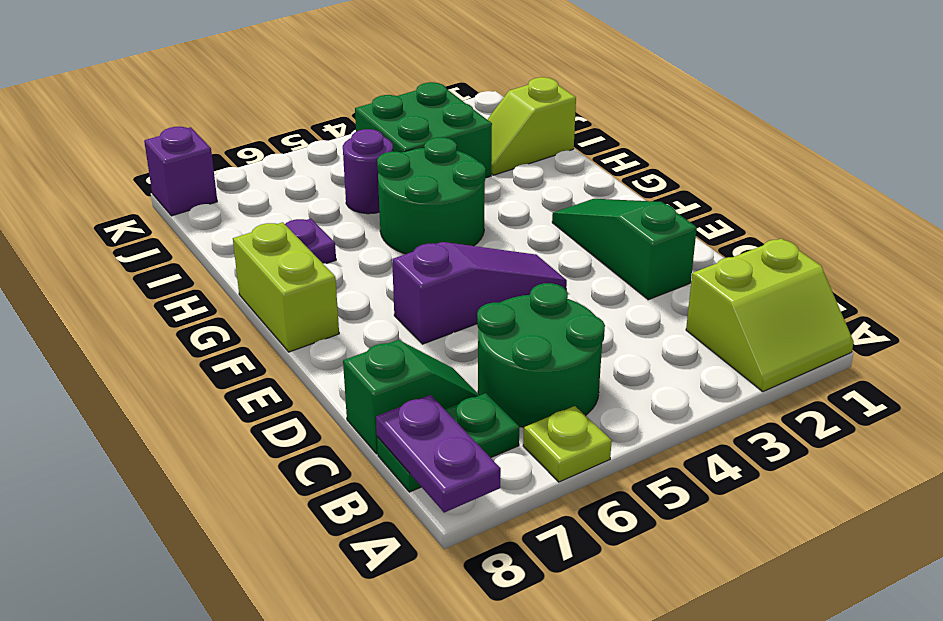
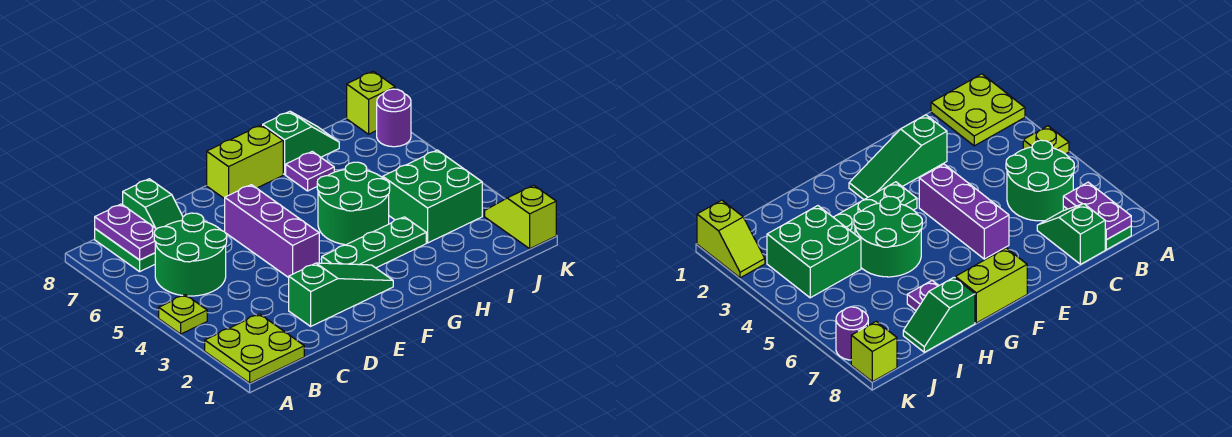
lime slope A1:B2 level 1 top B -> lime plate A1:B2 level 1
lime plate A6 level 1 -> lime plate A4 level 1
purple plate A8:B8 level 2 -> purple plate B7:B8 level 2
purple slope E4:E6 level 1 top 6 -> purple brick E4:E6 level 1
none -> green plate F3:H3 level 1
none -> green slope H8:I8 level 1 top H
lime slope I1:I2 level 1 top 1 -> lime slope K1:K2 level 1 top 1
purple round brick I5 level 1 -> purple round brick K7 level 1
purple brick K8 level 1 -> lime brick K8 level 1

